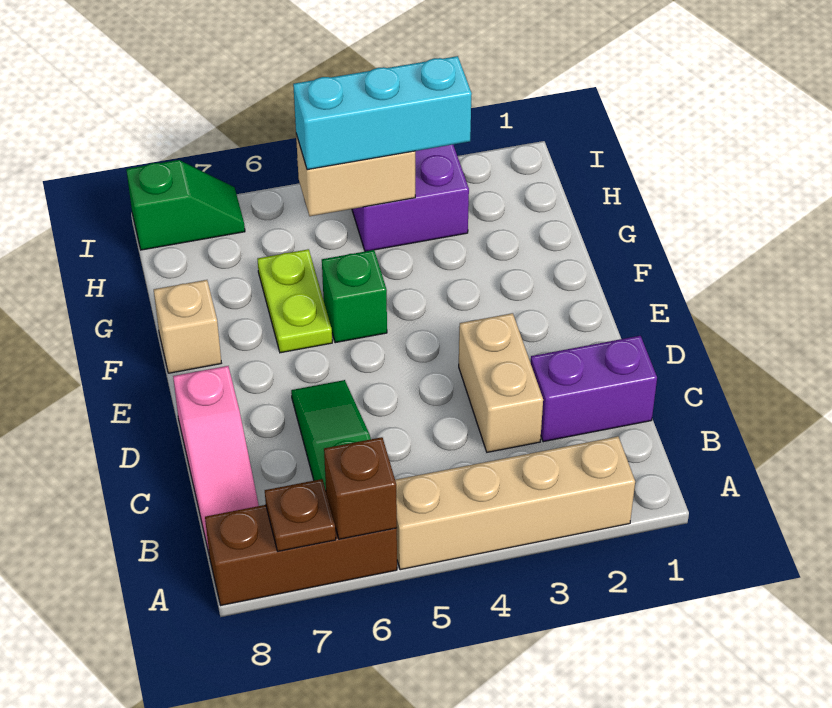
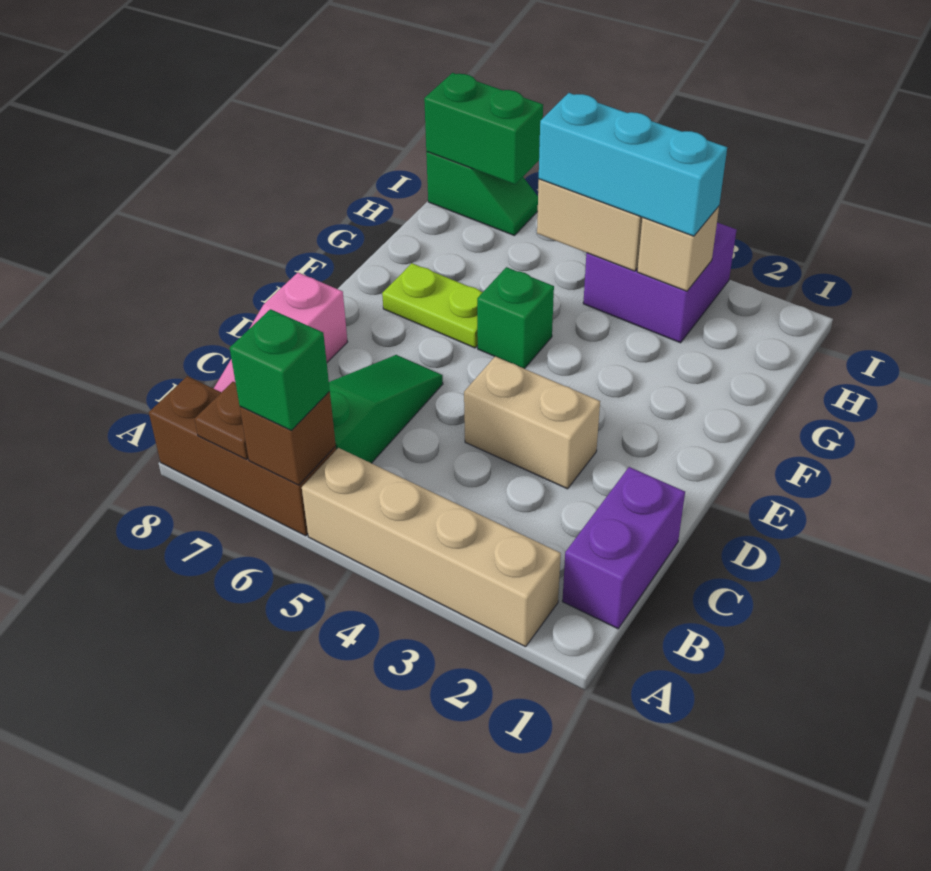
none -> green brick A6 level 3
purple brick C1:C2 level 1 -> purple brick B1:C1 level 1
tan brick C3:D3 level 1 -> tan brick D3:D4 level 1
lime plate F6:G6 level 1 -> lime plate F6:F7 level 1
tan brick F8 level 1 -> tan brick H3 level 2
none -> green brick I7:I8 level 2

